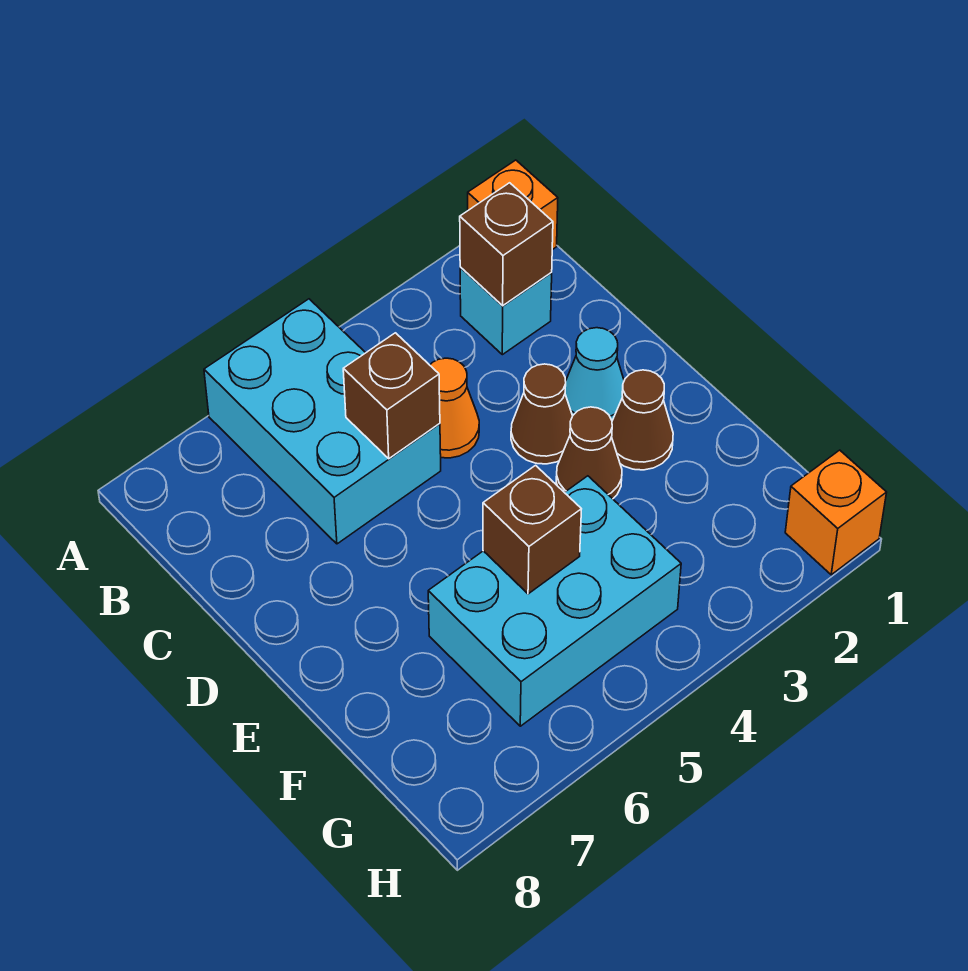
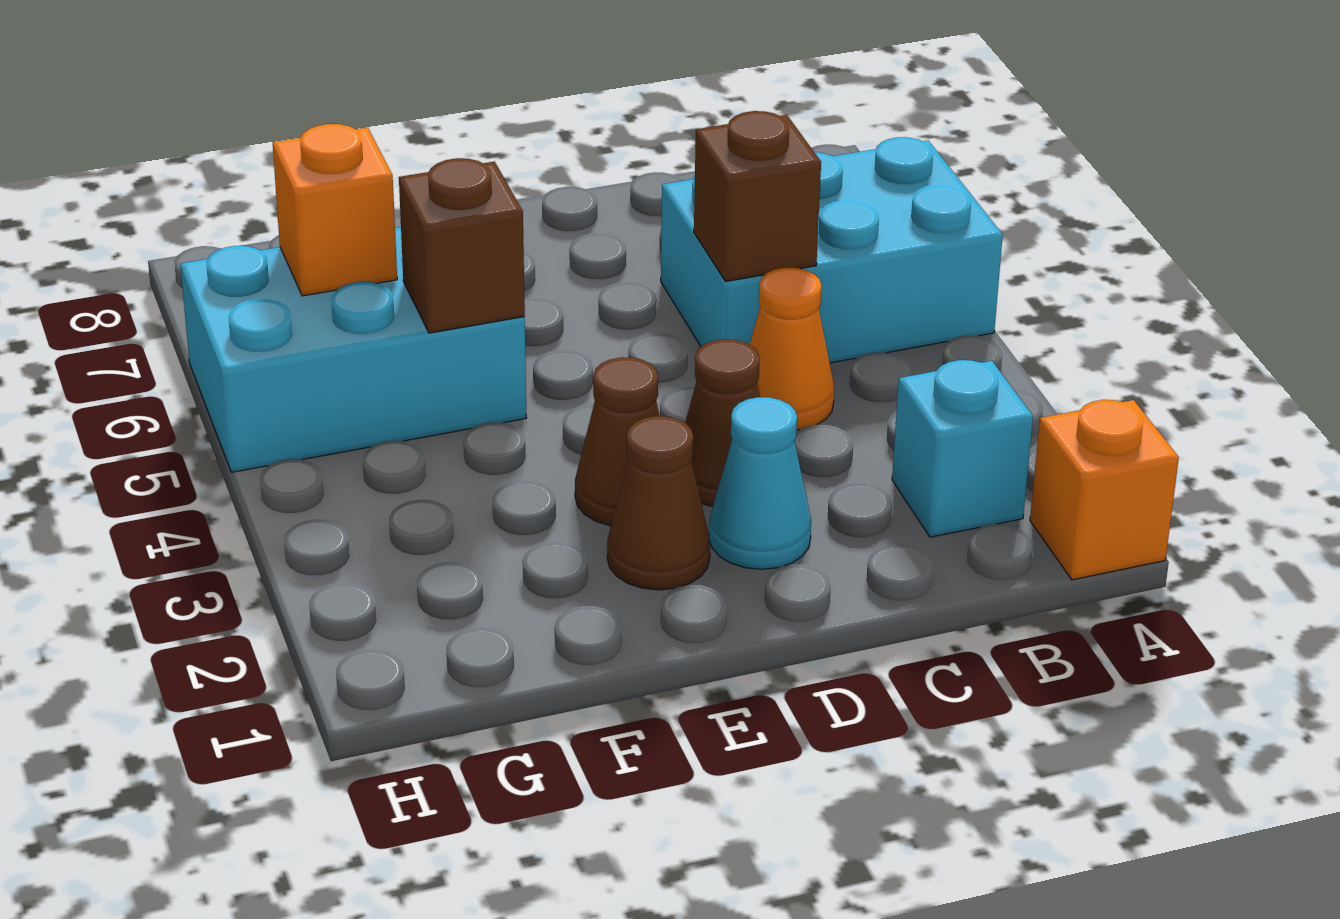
brown brick B2 level 2 -> none
cyan brick F4:G6 level 1 -> cyan brick F5:H6 level 1
orange brick H1 level 1 -> orange brick G6 level 2

